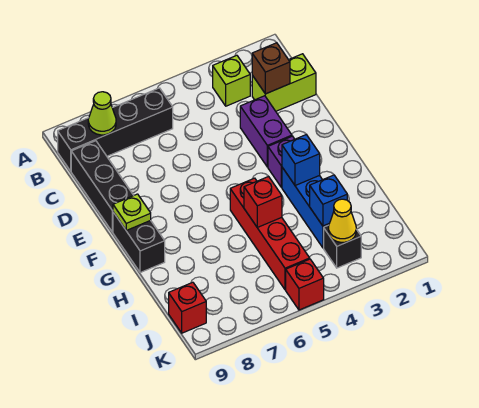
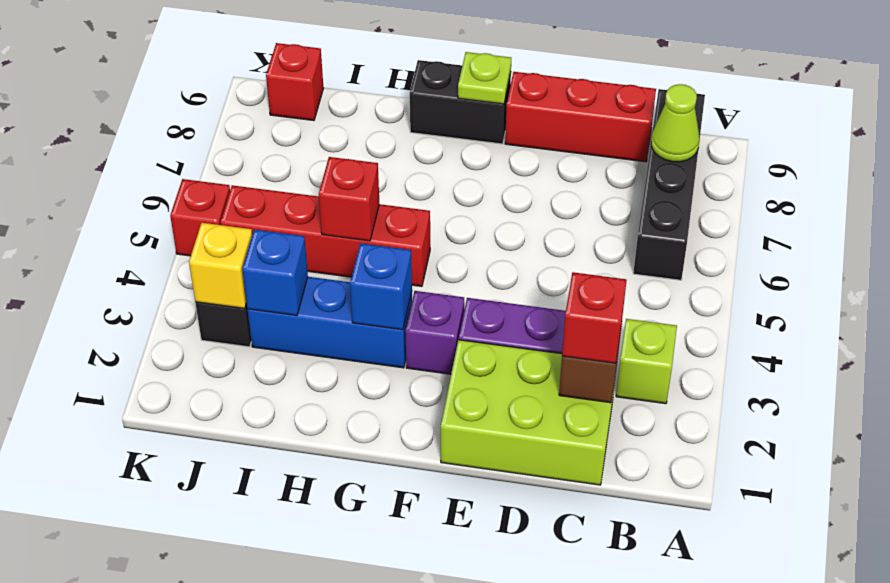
lime brick C1:C2 level 1 -> lime brick C1:E2 level 1
none -> red brick C2 level 3
black brick C9:E9 level 1 -> red brick C9:E9 level 1
yellow cone J3 level 2 -> yellow brick J3 level 2

